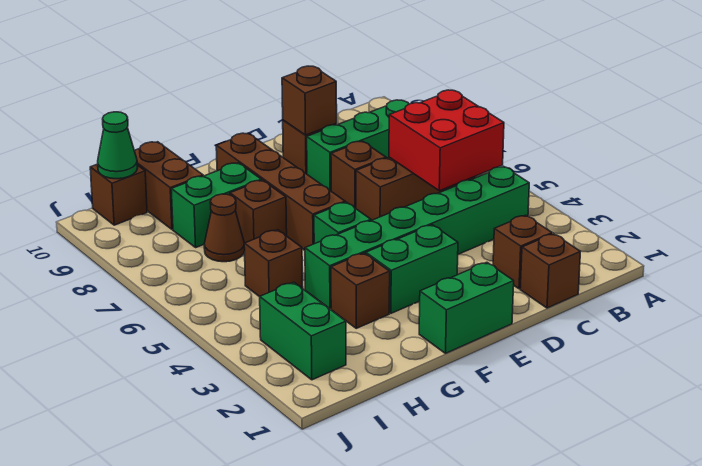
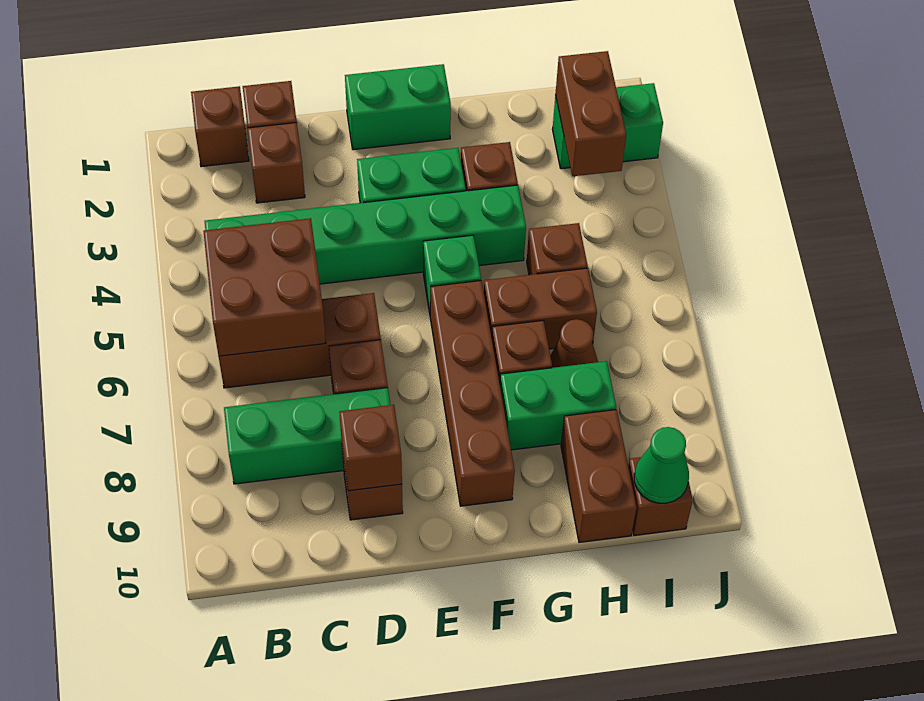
none -> brown brick B1 level 1
red brick B5:C6 level 2 -> brown brick B5:C6 level 2
none -> brown brick G6:H6 level 1
green brick I2:I3 level 1 -> green brick I2:J2 level 1
none -> brown brick I2:I3 level 2

